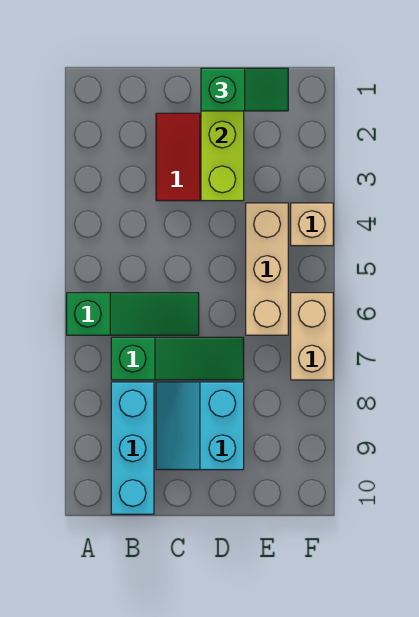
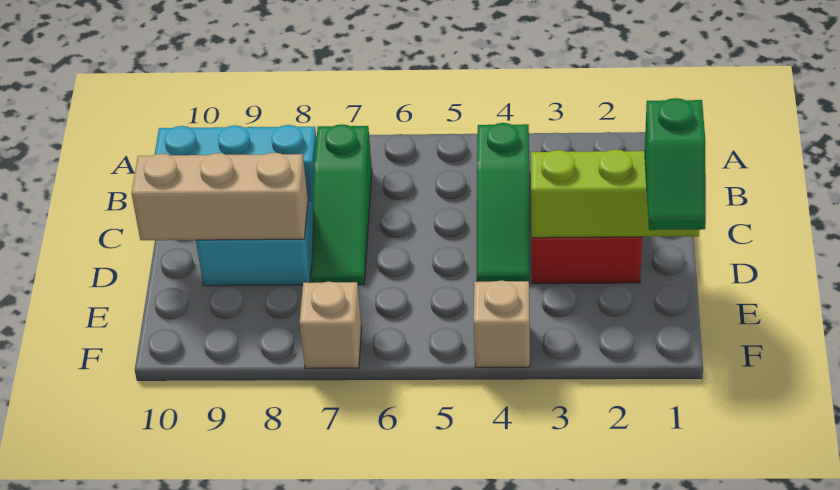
green slope A6:C6 level 1 top A -> green slope B4:D4 level 1 top B
tan brick E4:E6 level 1 -> tan brick D8:D10 level 2
tan brick F6:F7 level 1 -> tan brick F7 level 1

